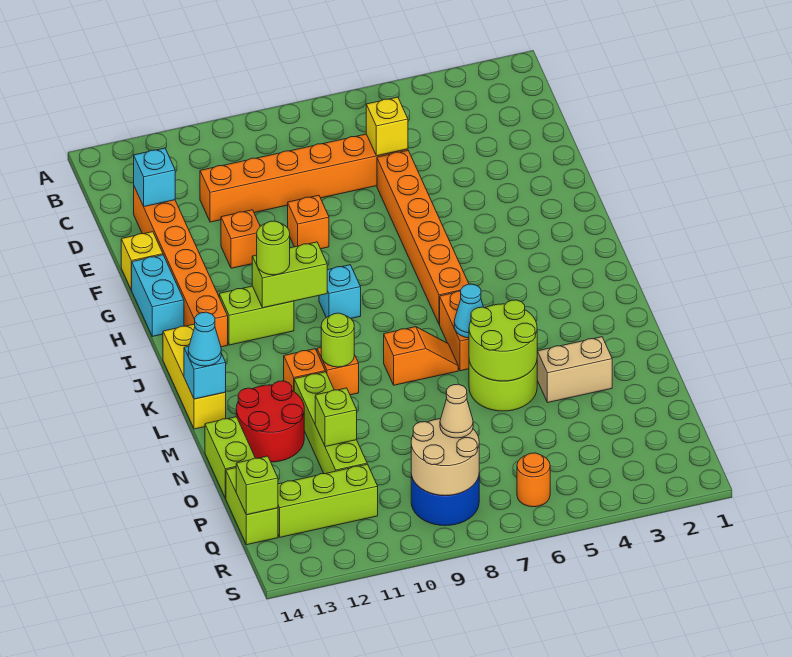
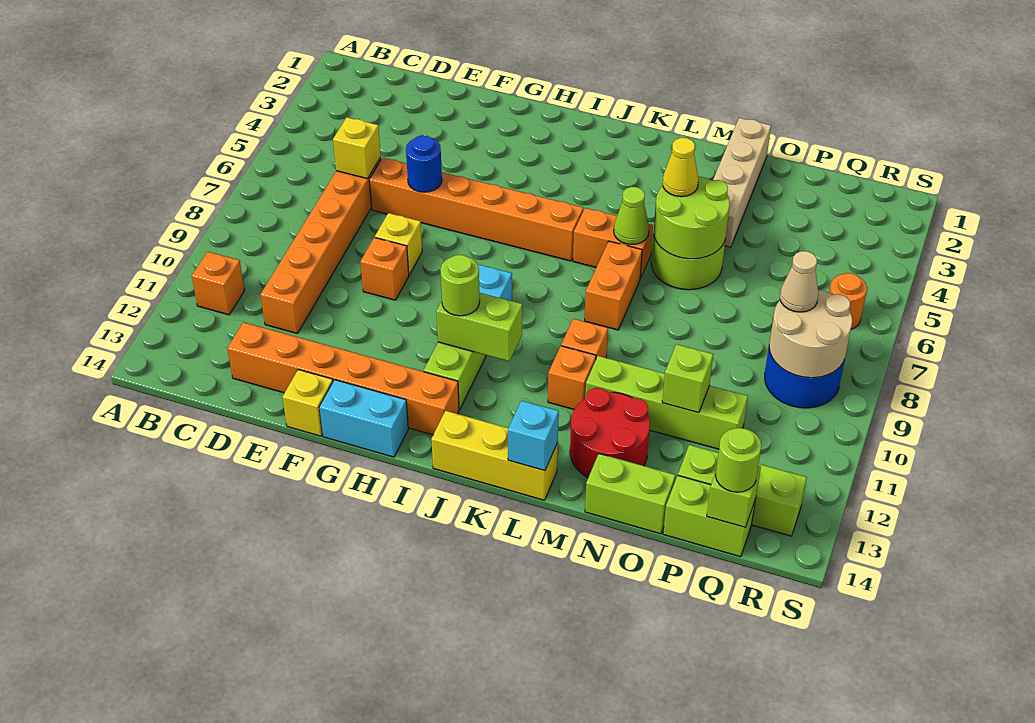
cyan brick D13 level 2 -> none
none -> blue round brick F6 level 2
none -> yellow brick F8 level 1
orange brick F11 level 1 -> orange brick B11 level 1
lime brick I10:I11 level 2 -> lime brick I11:J11 level 2
cyan cone L6 level 2 -> lime cone L6 level 2
orange slope L7:L8 level 1 top 8 -> orange brick L7:L8 level 1
lime round brick L10 level 2 -> lime round brick Q14 level 3
cyan cone L14 level 3 -> none
none -> yellow cone M5 level 3
tan brick N3:N4 level 1 -> tan brick N1:N4 level 1
lime brick Q11:Q13 level 1 -> lime brick P13:R13 level 1

